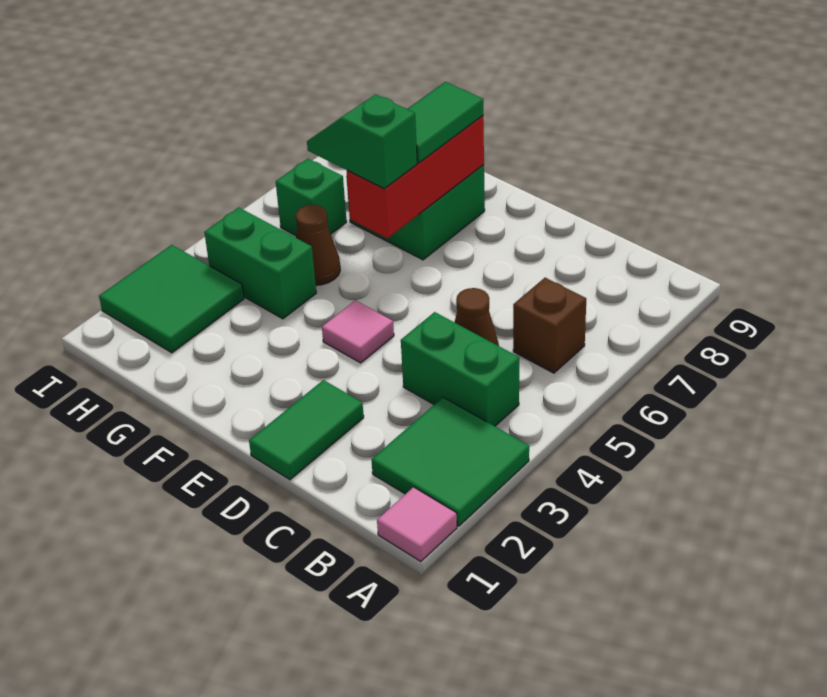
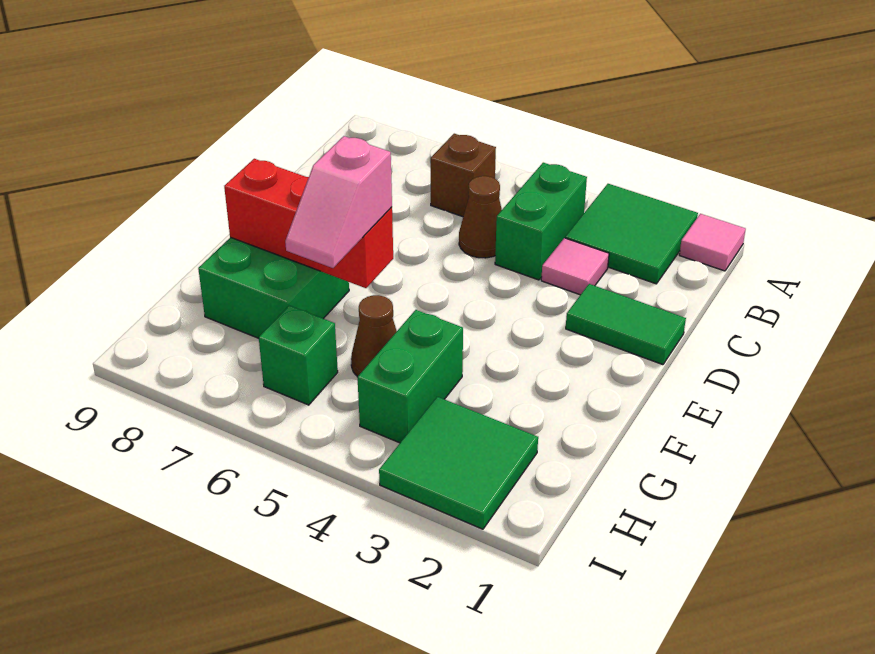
pink tile E4 level 1 -> pink tile C3 level 1
green slope F6:G6 level 3 top F -> pink slope F6:G6 level 3 top F
green tile F7:F8 level 3 -> none

